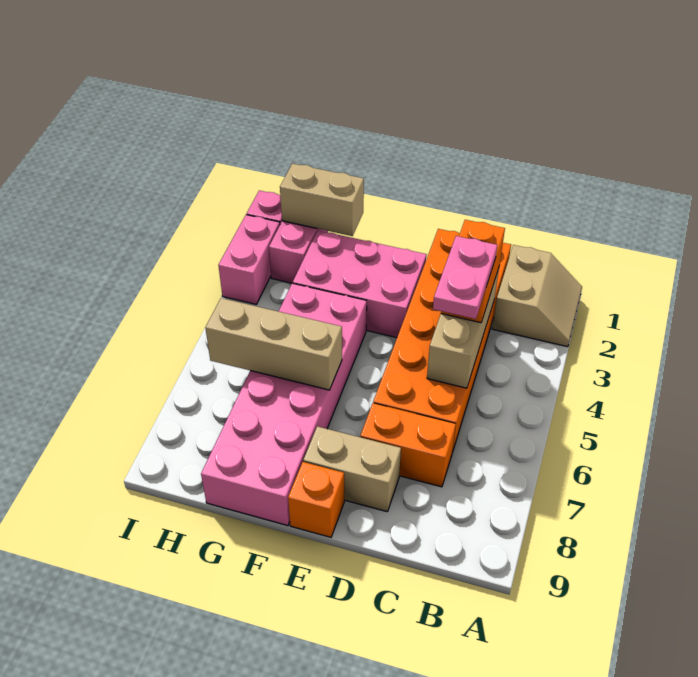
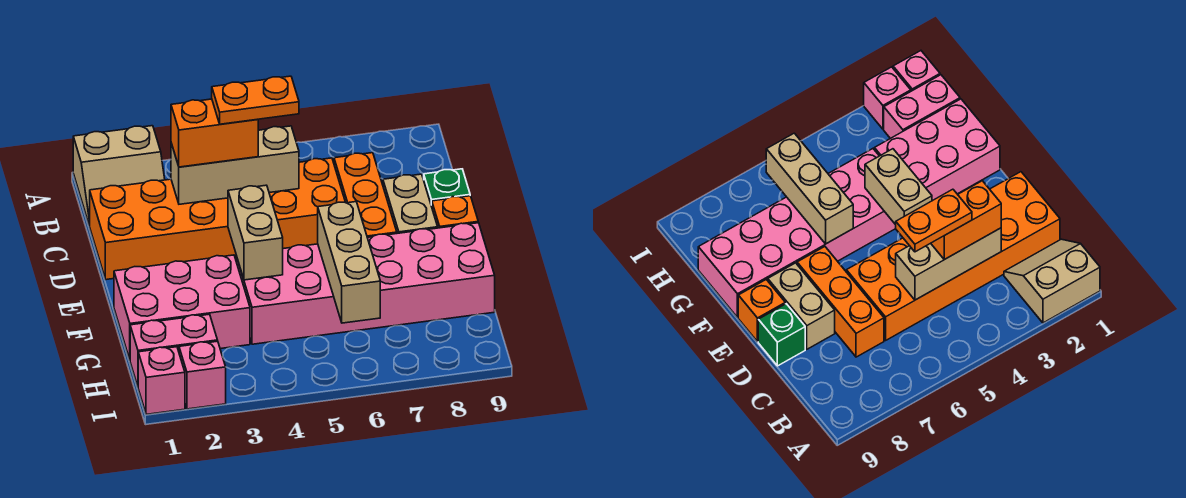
tan slope A1:B2 level 1 top B -> tan slope A1:B2 level 1 top A
pink plate C4:C5 level 4 -> orange plate C4:C5 level 4
orange brick C7:D7 level 1 -> orange brick C7:E7 level 1
none -> green brick D9 level 1
pink brick E2:G3 level 1 -> pink brick F1:G3 level 1
tan brick G1:H1 level 2 -> tan brick E4:F4 level 2
pink brick I2:I3 level 1 -> pink brick I2 level 1

